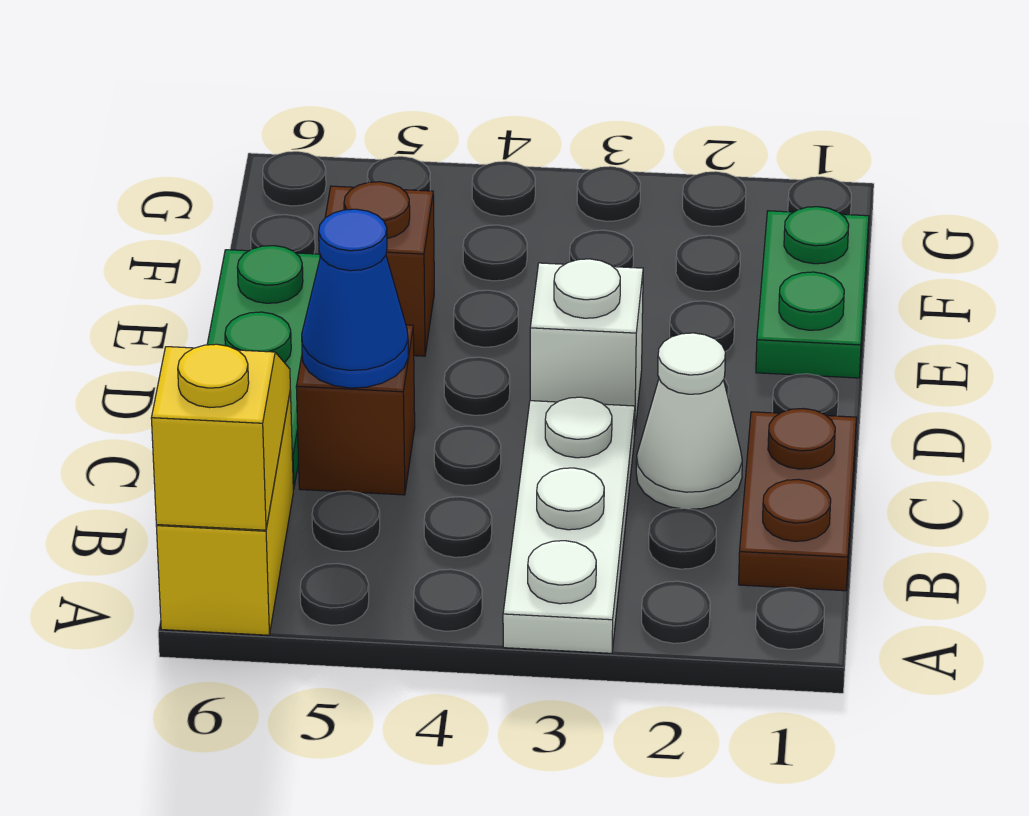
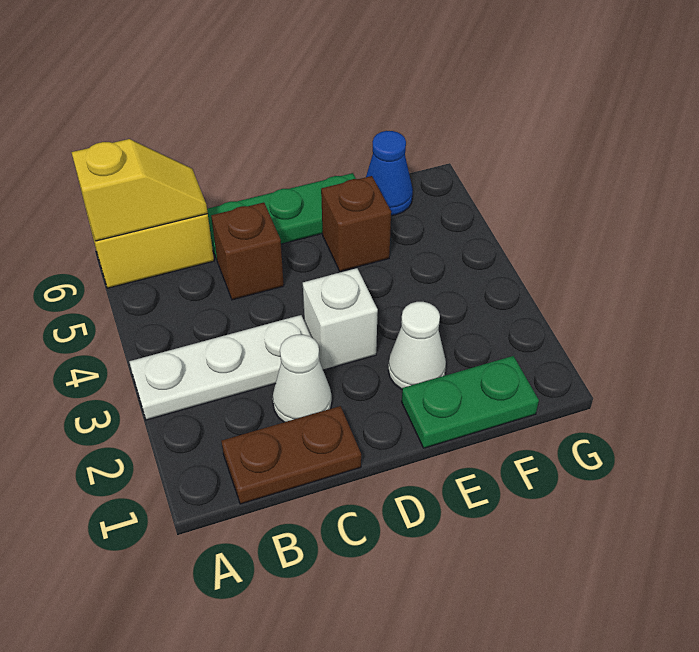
blue cone C5 level 2 -> blue cone F6 level 1
none -> white cone E2 level 1

